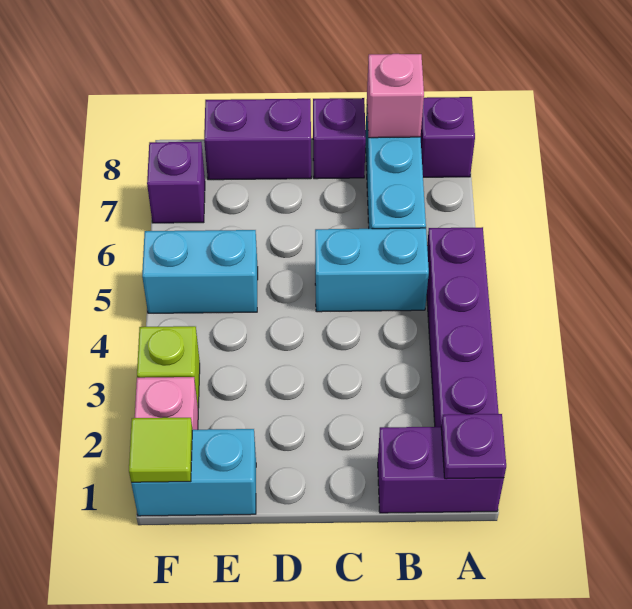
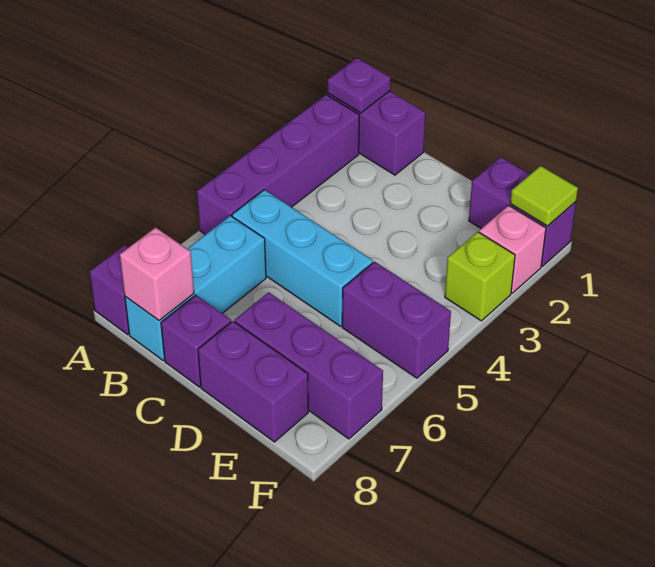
cyan brick B5:C5 level 1 -> cyan brick B5:D5 level 1
cyan brick E1:F1 level 1 -> purple brick E1:F1 level 1
cyan brick E5:F5 level 1 -> purple brick E5:F5 level 1
purple brick F7 level 1 -> purple brick D7:F7 level 1

